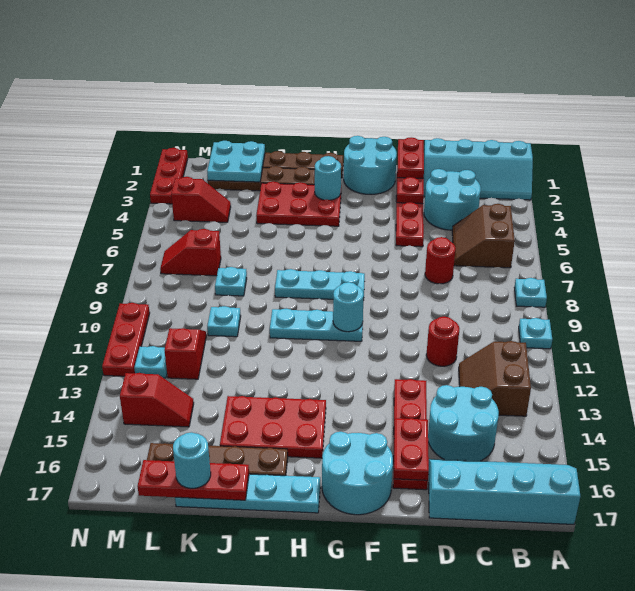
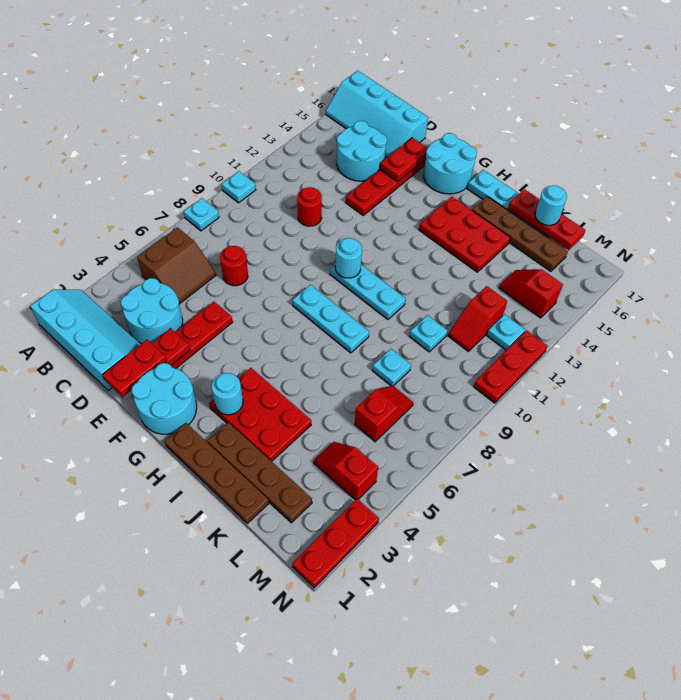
brown slope B12:C13 level 1 top B -> none
cyan plate K1:L2 level 2 -> none
red slope L7:M7 level 1 top L -> red slope L6:L7 level 1 top 6

